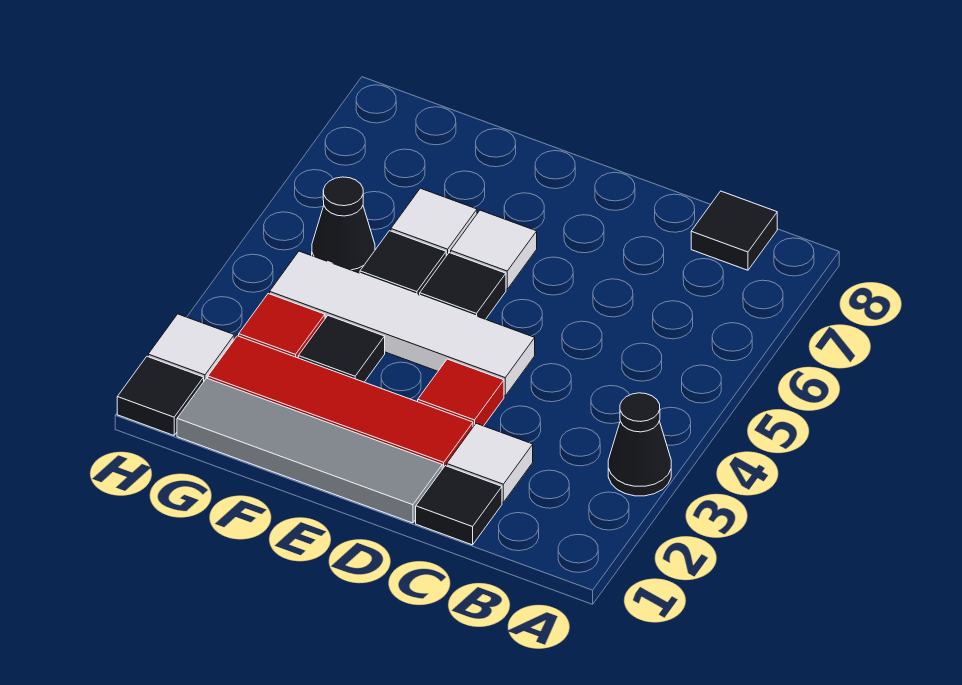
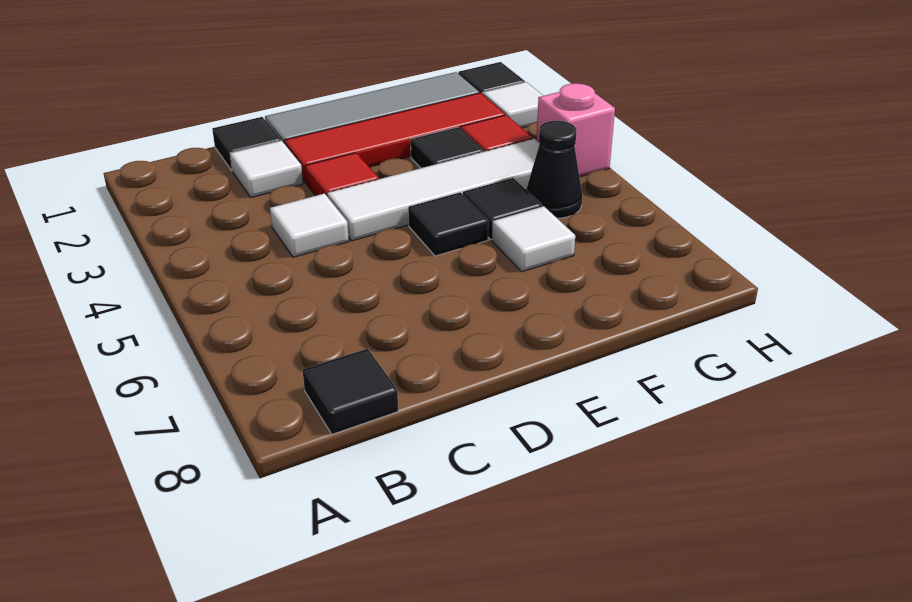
black cone A3 level 1 -> none
white tile E6 level 1 -> white tile C4 level 1
none -> pink brick H4 level 1

